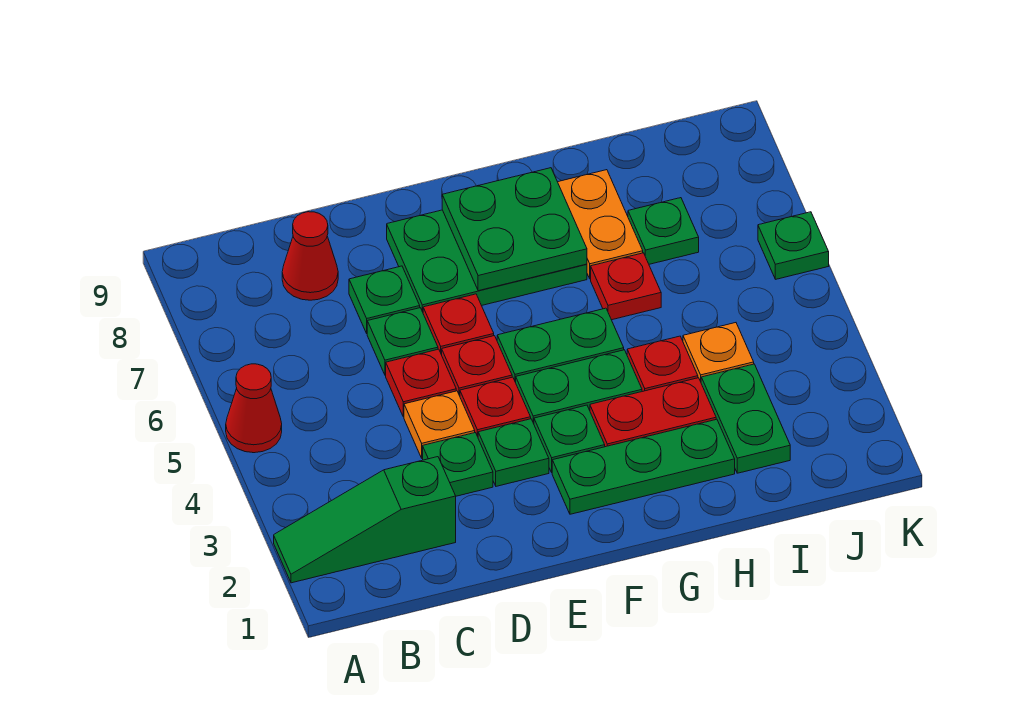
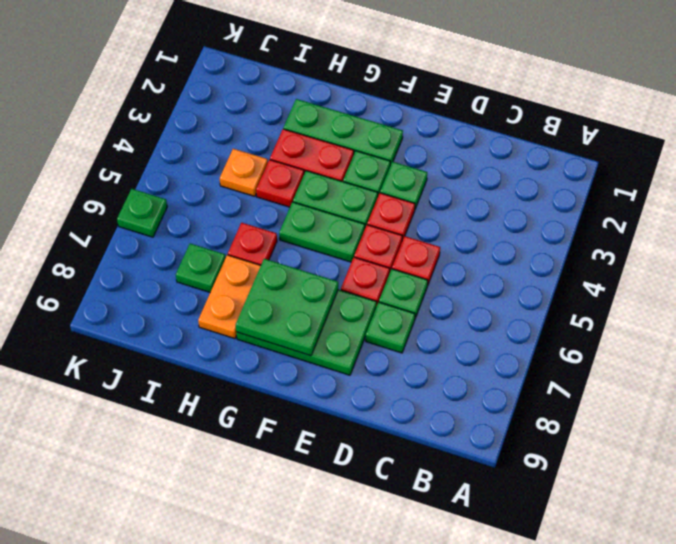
green slope A2:C2 level 1 top C -> none
red cone A5 level 1 -> none
red cone C8 level 1 -> none
green plate D3 level 1 -> none
orange plate D4 level 1 -> none
green plate I2:I3 level 1 -> none

